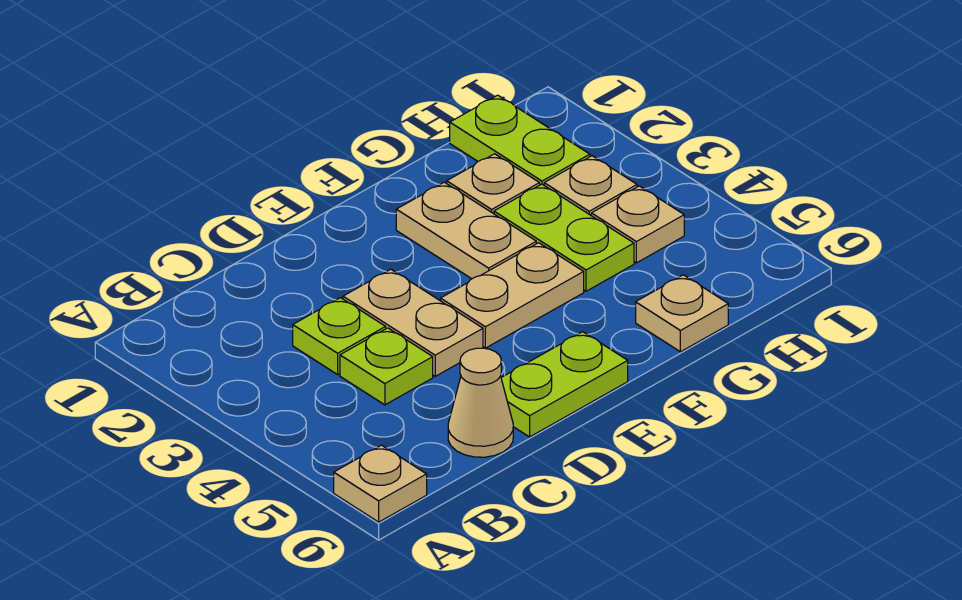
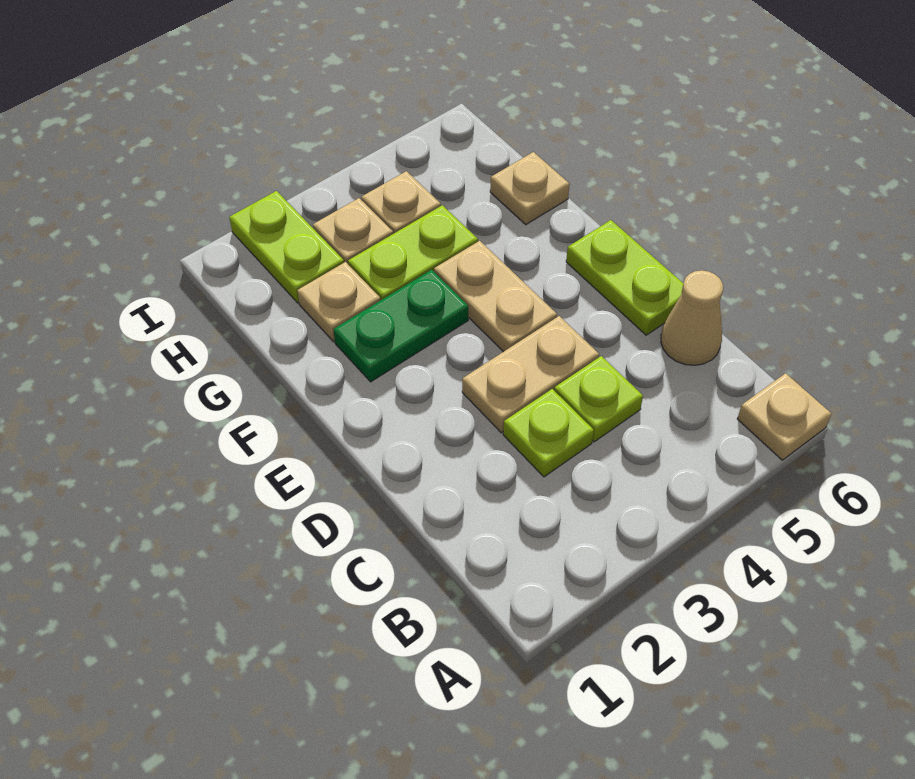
tan plate F2:F3 level 1 -> green plate F2:F3 level 1
lime plate H1:H2 level 1 -> lime plate H2:I2 level 1

